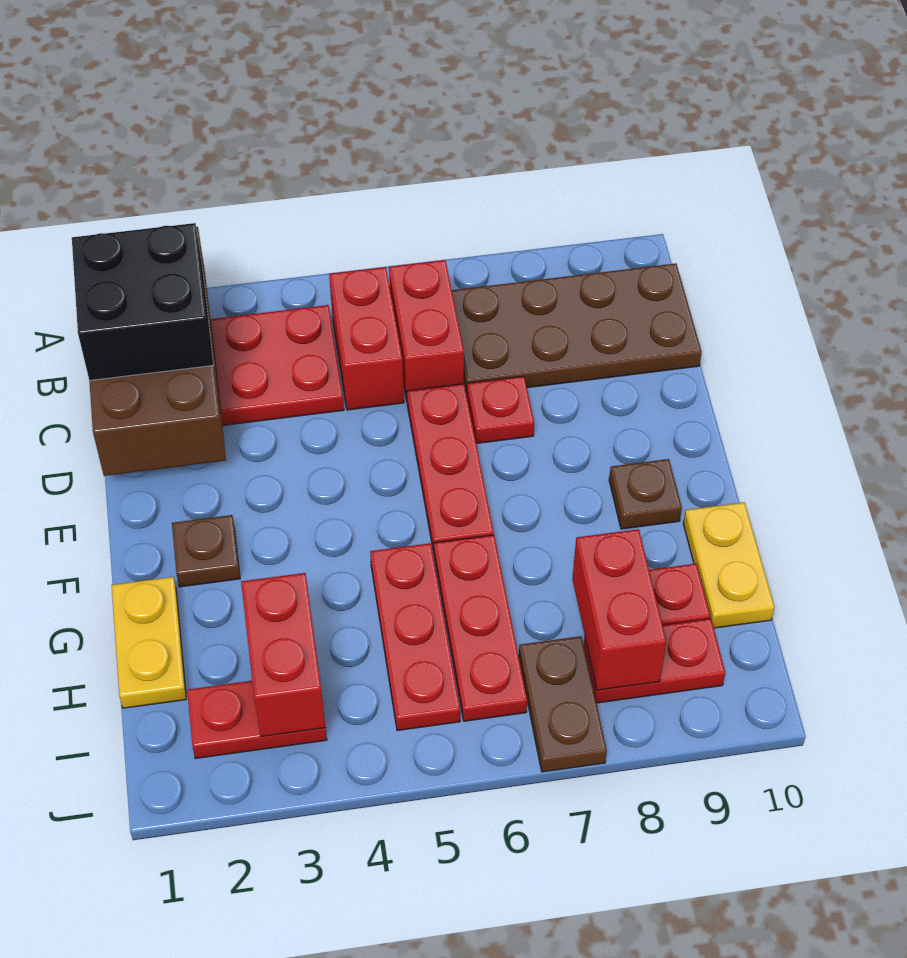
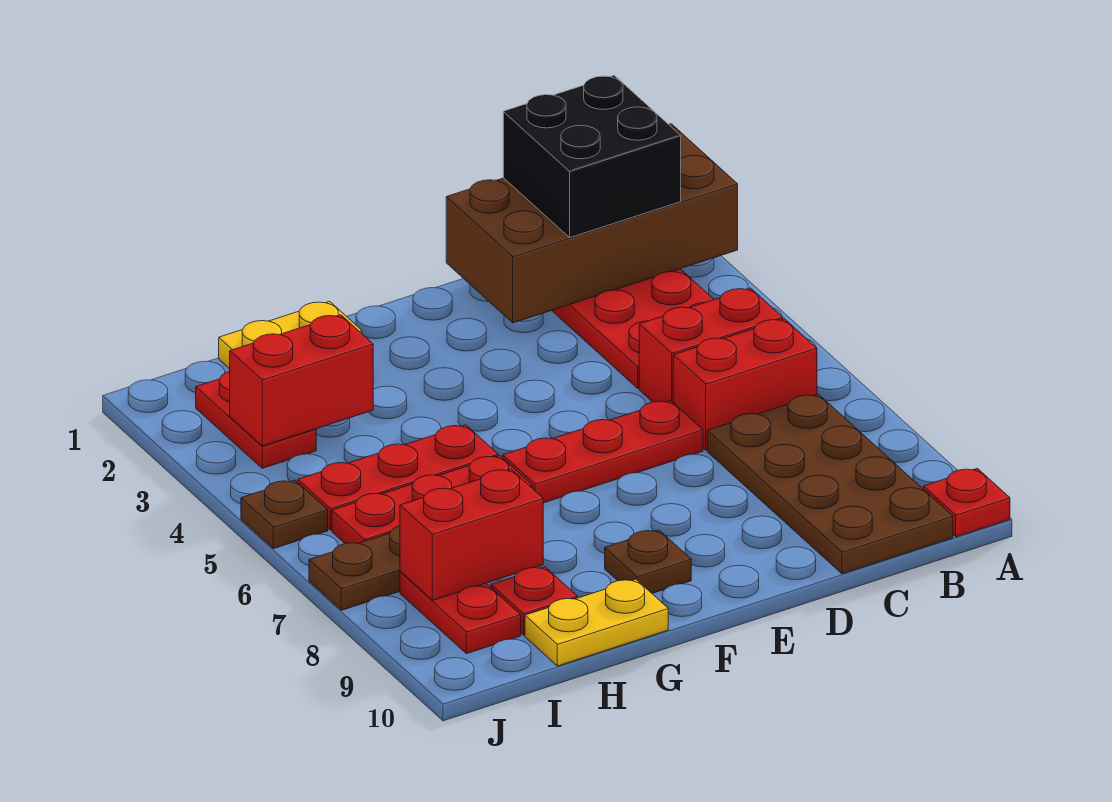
red plate D7 level 1 -> red plate A10 level 1
brown plate F2 level 1 -> brown plate J5 level 1

